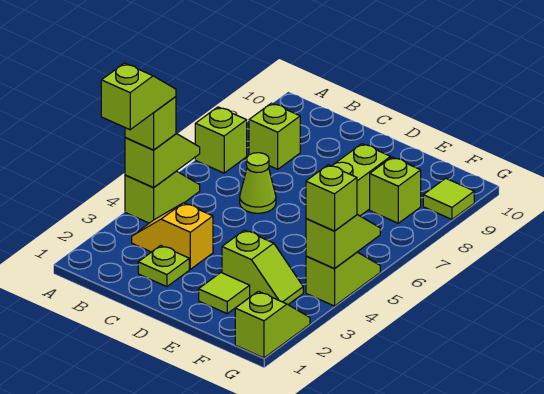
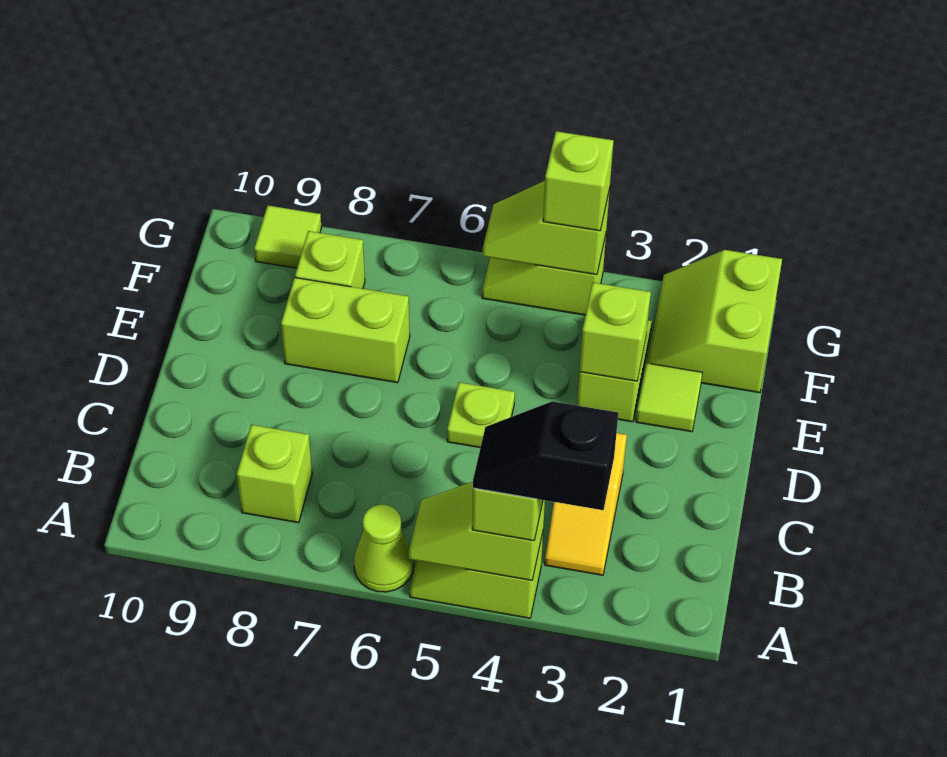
lime slope A3:A4 level 4 top 3 -> black slope A3:A4 level 4 top 3
lime brick A7 level 1 -> lime brick E3 level 2
lime plate C2 level 1 -> lime plate D5 level 1
lime cone C6 level 1 -> lime cone A6 level 1
lime slope G1:G2 level 1 top 1 -> lime slope F1:G2 level 1 top 1

